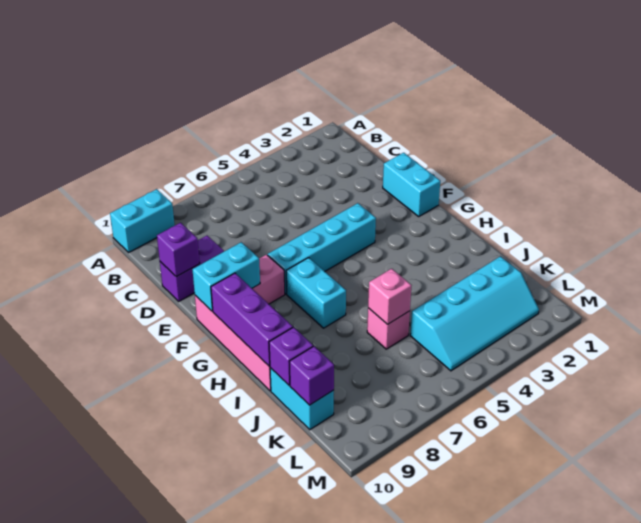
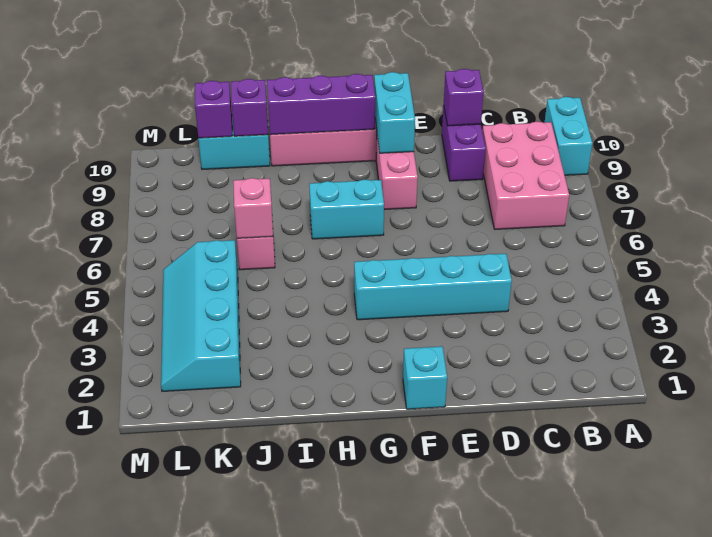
none -> pink brick B7:C9 level 1
cyan brick E1:F1 level 1 -> cyan brick F1 level 1
cyan brick F4:F7 level 1 -> cyan brick D4:G4 level 1

